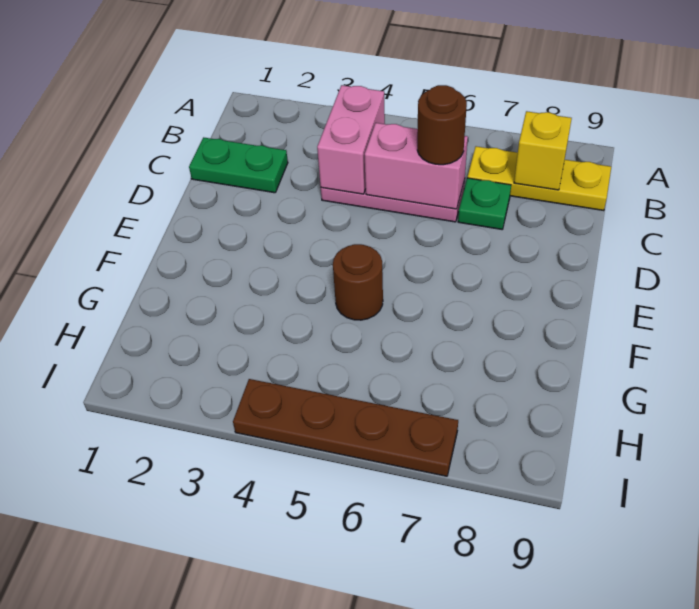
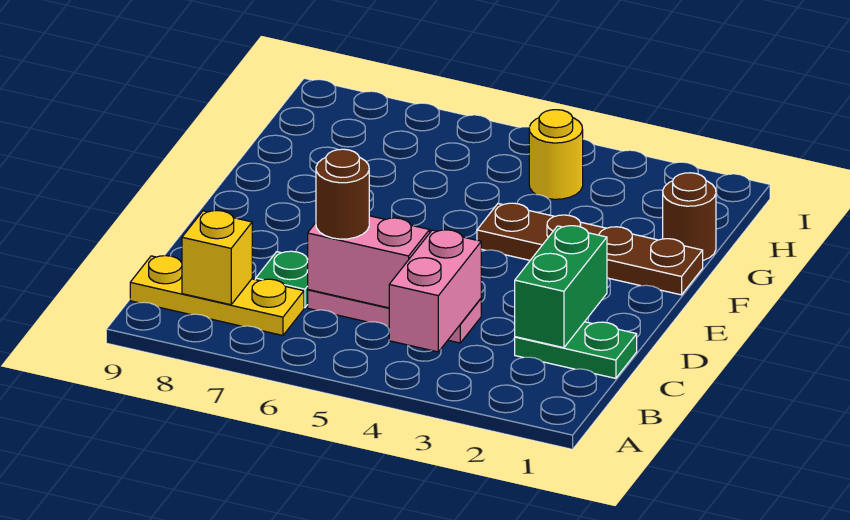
none -> green brick C2:D2 level 2
brown round brick F5 level 1 -> brown round brick G1 level 1
none -> yellow round brick H4 level 1
brown plate I4:I7 level 1 -> brown plate F1:F4 level 1

